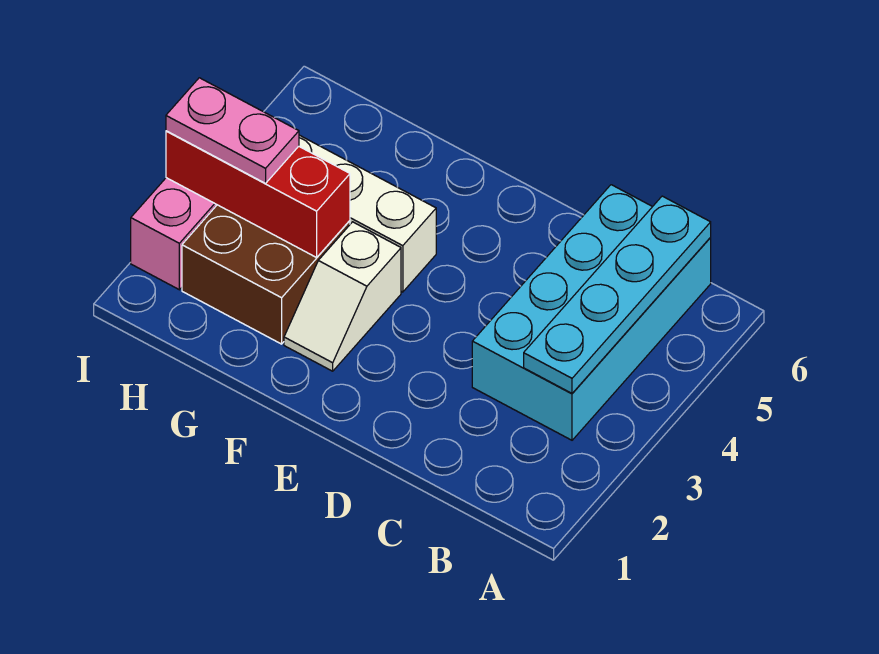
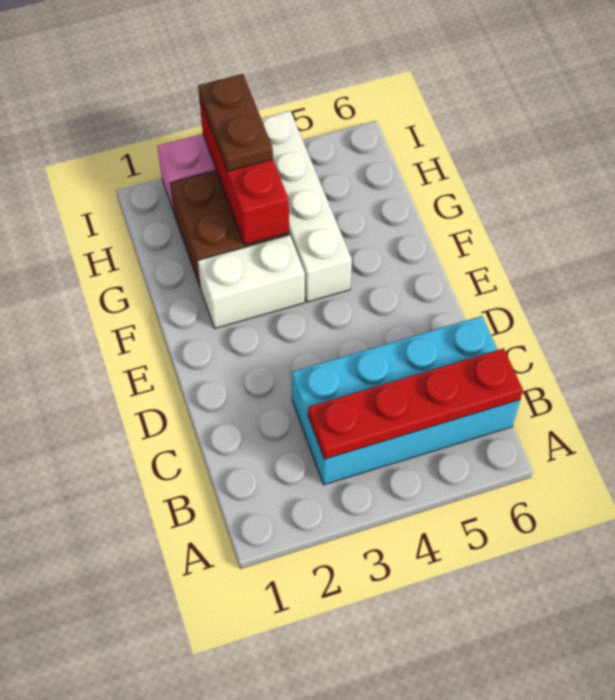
cyan plate B3:B6 level 2 -> red plate B3:B6 level 2
white slope F2:F3 level 1 top 3 -> white brick F2:F3 level 1
pink plate H3:I3 level 3 -> brown plate H3:I3 level 3

